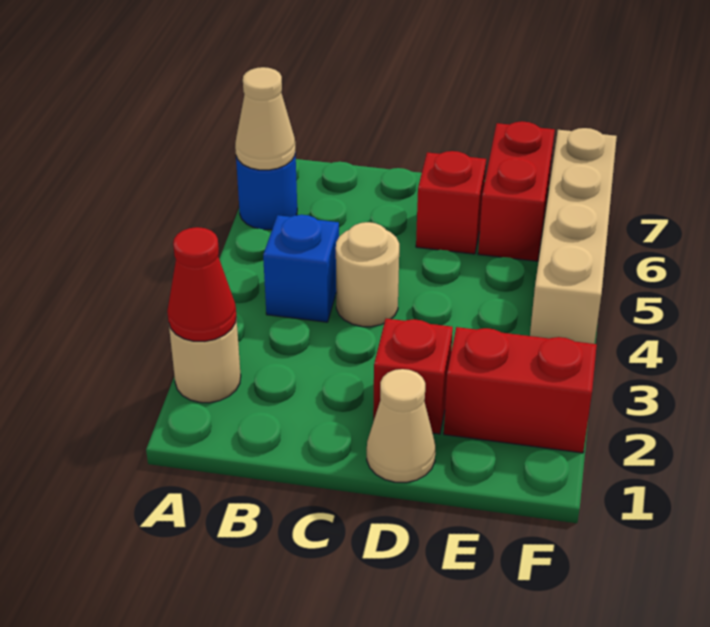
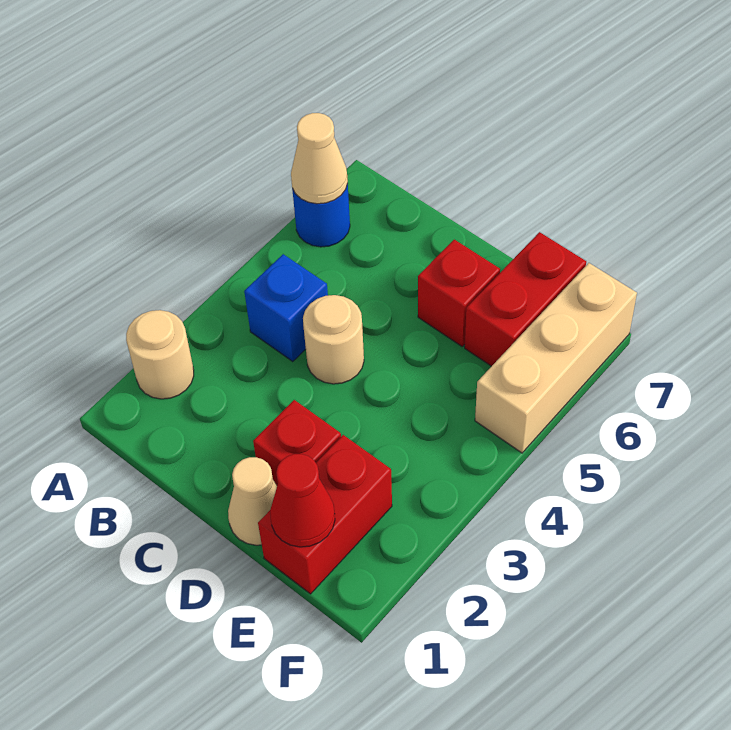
red cone A2 level 2 -> red cone E1 level 2
red brick E2:F2 level 1 -> red brick E1:E2 level 1
tan brick F4:F7 level 1 -> tan brick F5:F7 level 1

